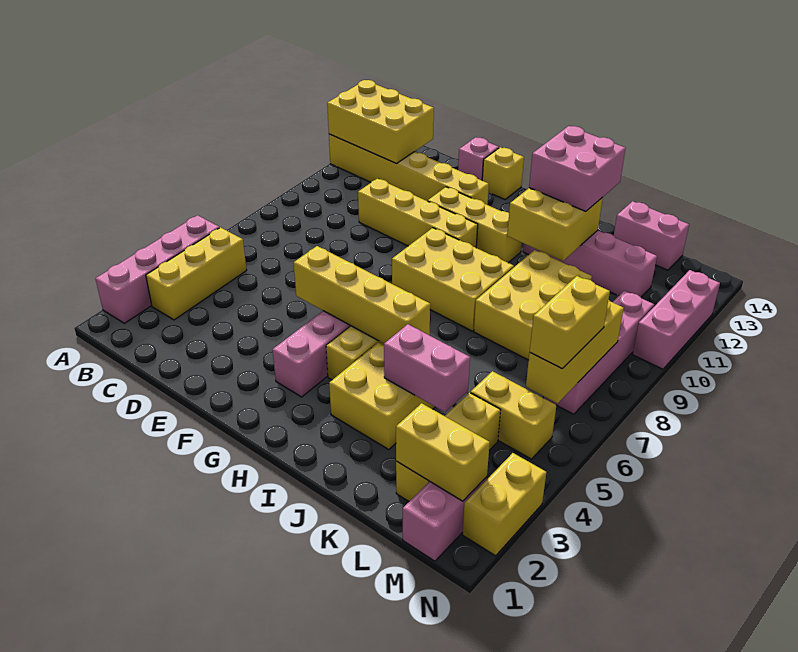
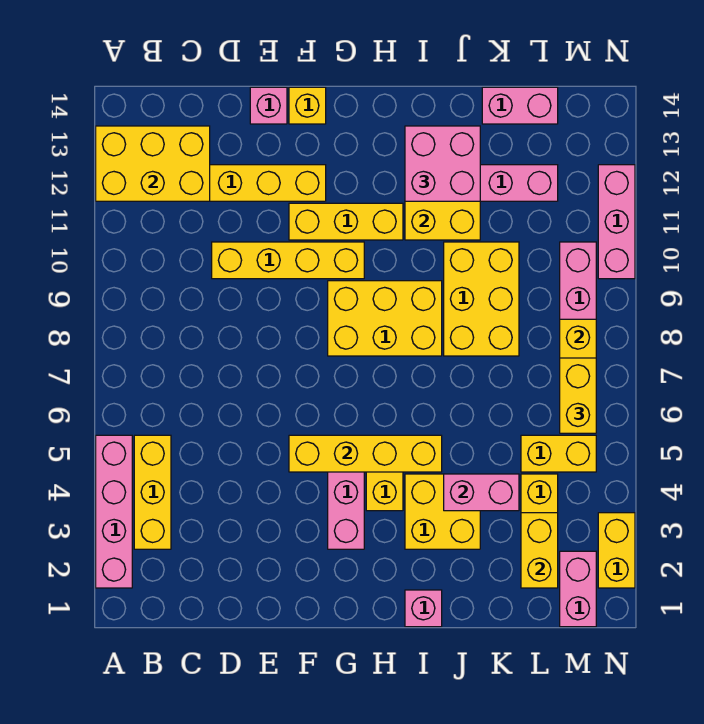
none -> pink brick I1 level 1
yellow brick L2:M2 level 2 -> yellow brick L2:L3 level 2

